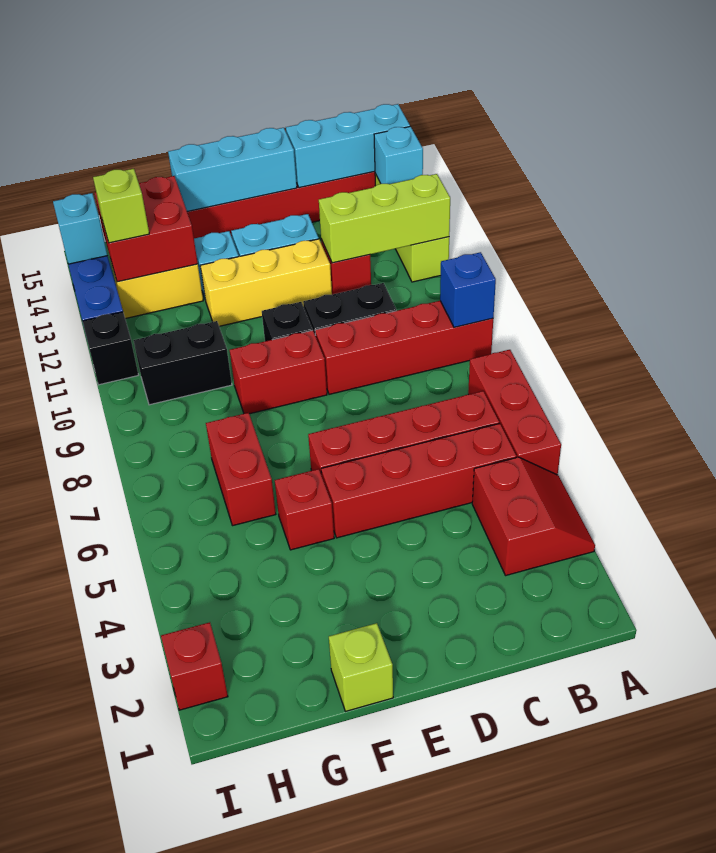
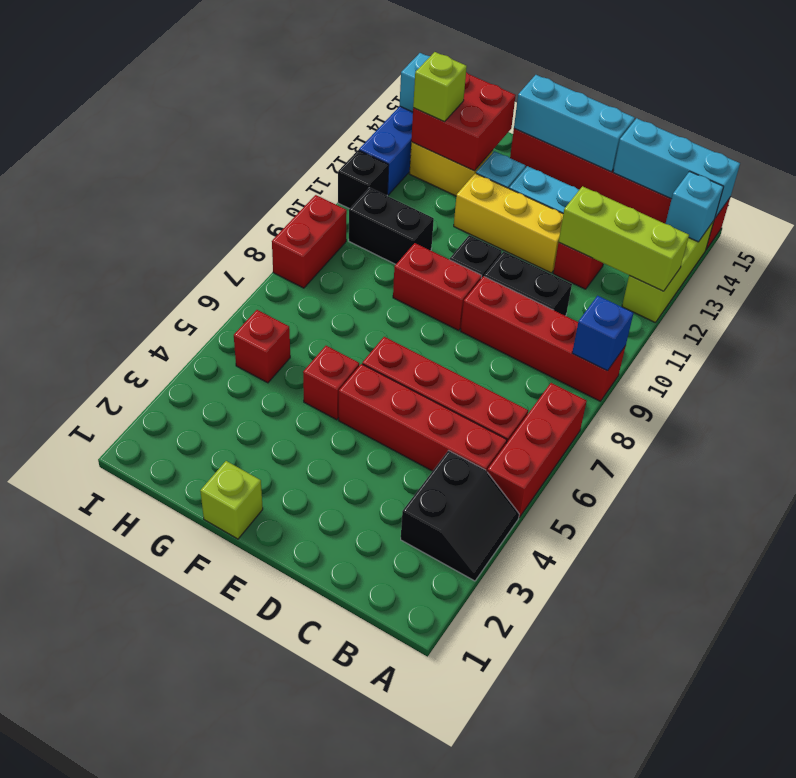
red slope A3:B4 level 1 top B -> black slope A3:B4 level 1 top B
red brick G6:G7 level 1 -> red brick I8:I9 level 1
red brick I2 level 1 -> red brick H5 level 1

